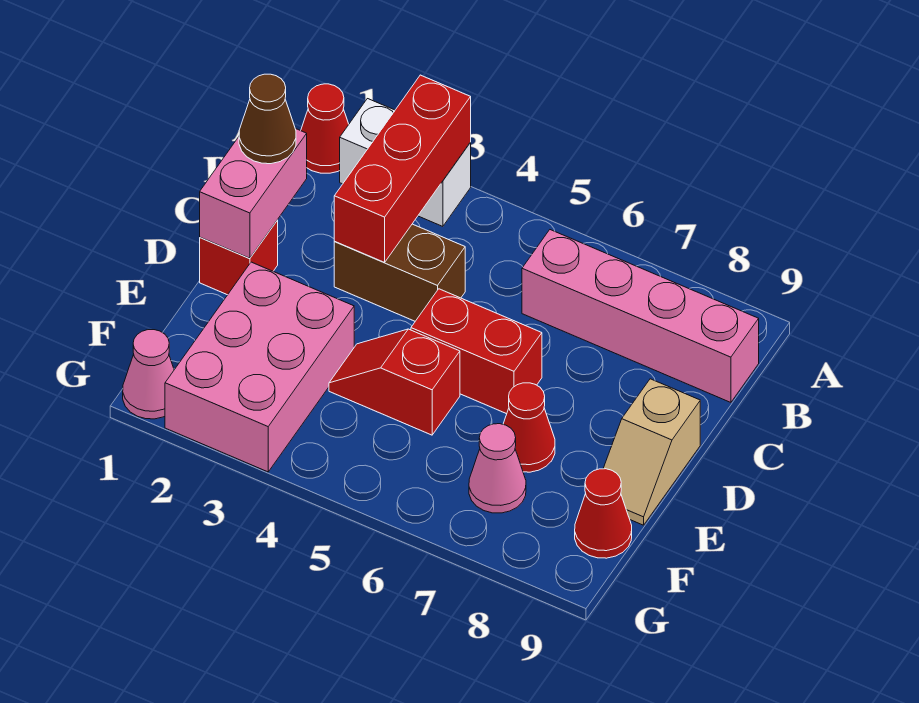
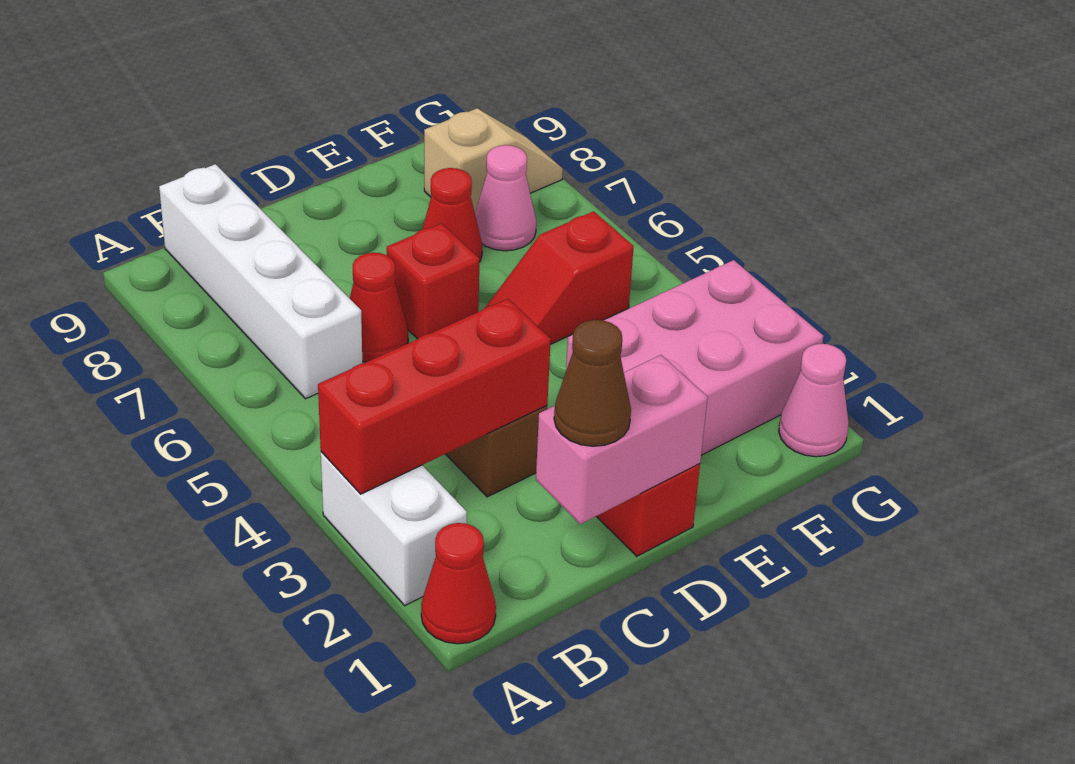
pink brick B6:B9 level 1 -> white brick B6:B9 level 1
red brick D5:D6 level 1 -> red brick D6 level 1
tan slope D9:E9 level 1 top D -> tan slope F8:G8 level 1 top F
red slope E4:E5 level 1 top 5 -> red slope E5:F5 level 1 top F
red cone F9 level 1 -> red cone C6 level 1

